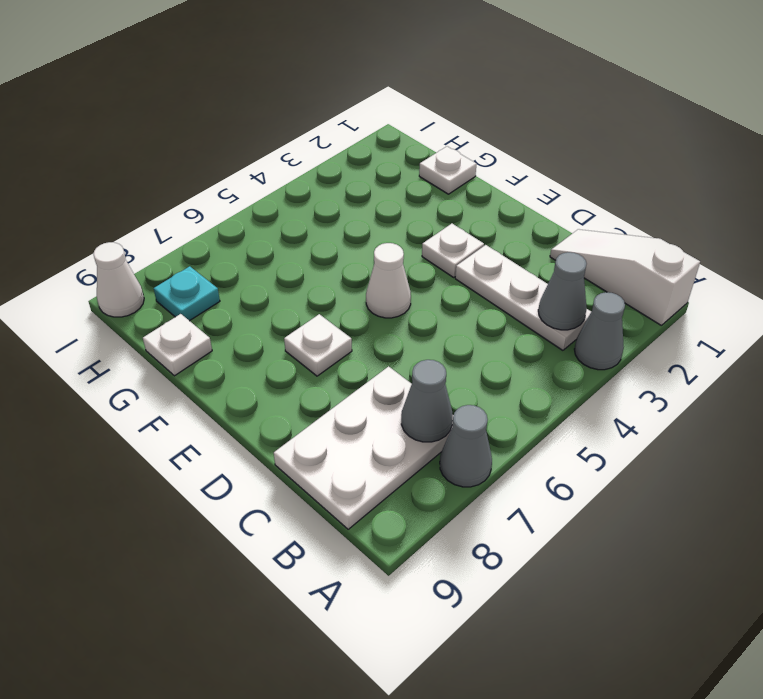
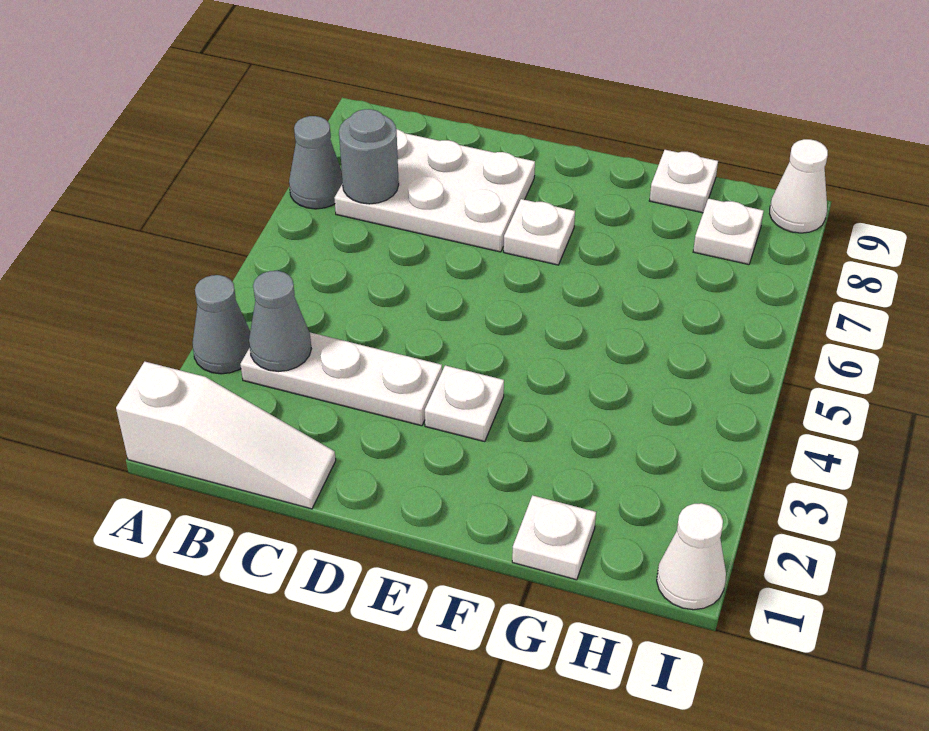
white plate B7:C9 level 1 -> white plate B7:D8 level 1
grey cone B7 level 2 -> grey round brick B7 level 2
white cone E5 level 1 -> white cone I1 level 1
cyan plate H8 level 1 -> white plate H8 level 1

